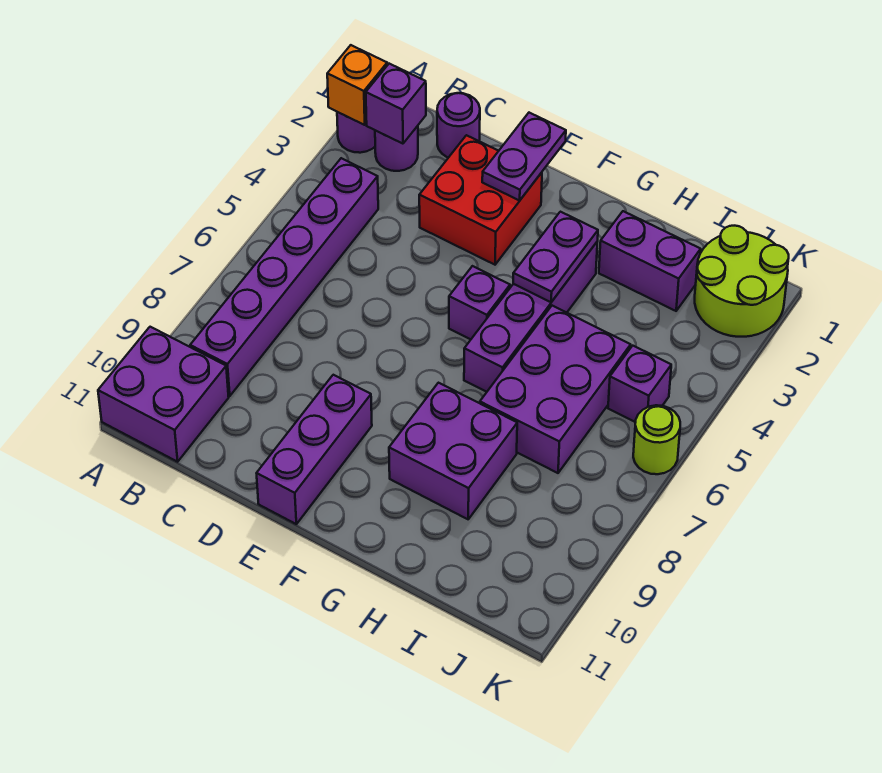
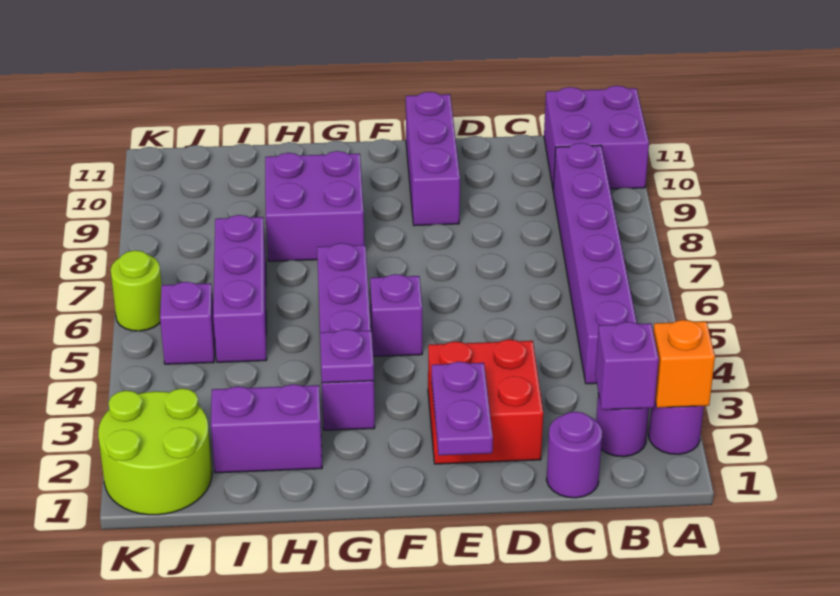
purple plate G3:G4 level 2 -> purple plate G3 level 2
purple brick H5:I7 level 1 -> purple brick I5:I7 level 1

